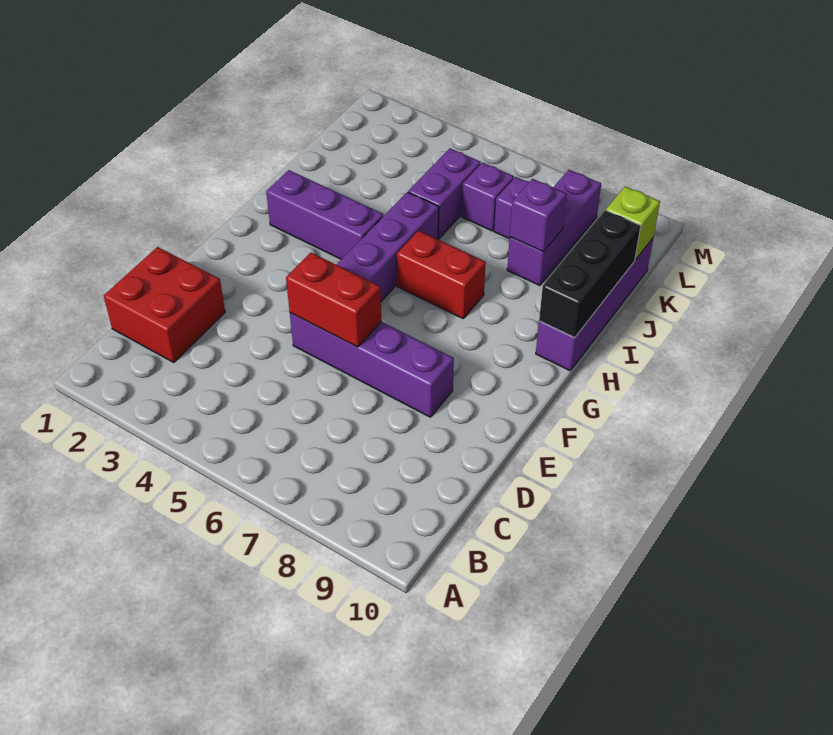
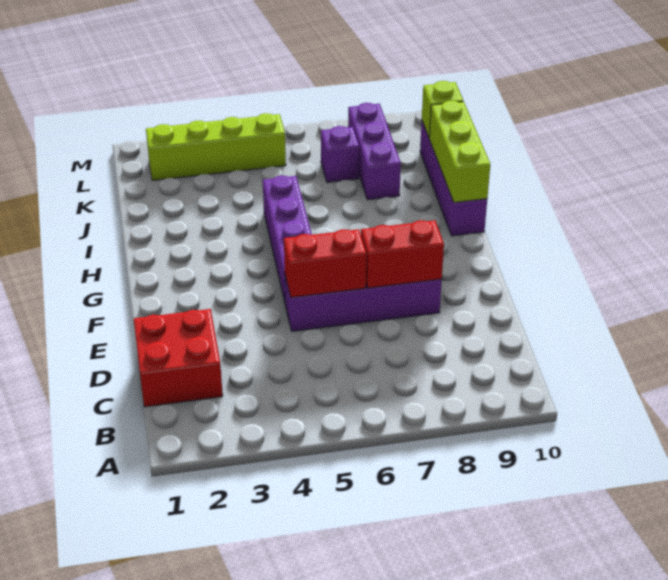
purple brick H2:H4 level 1 -> none
red brick H6:H7 level 1 -> red brick E7:E8 level 2
black brick H10:J10 level 2 -> lime brick H10:J10 level 2
purple brick J5:K5 level 1 -> none
purple brick J8 level 2 -> none
purple brick K6 level 1 -> none
none -> lime brick L2:L5 level 1

